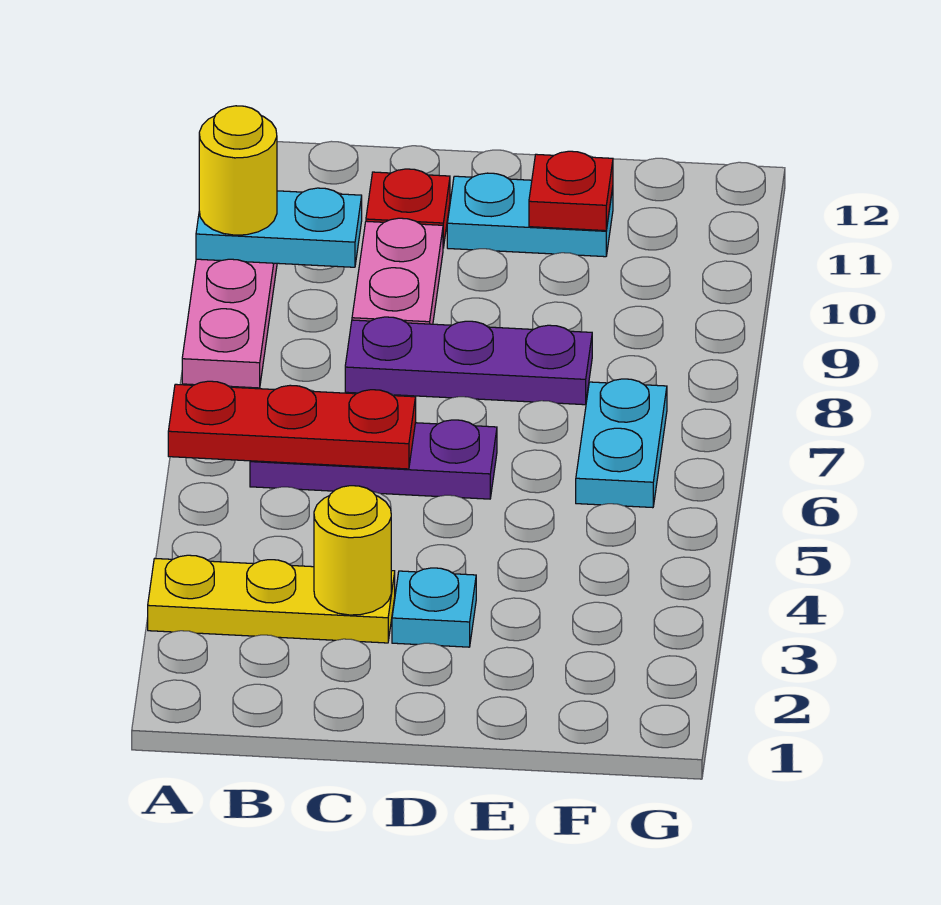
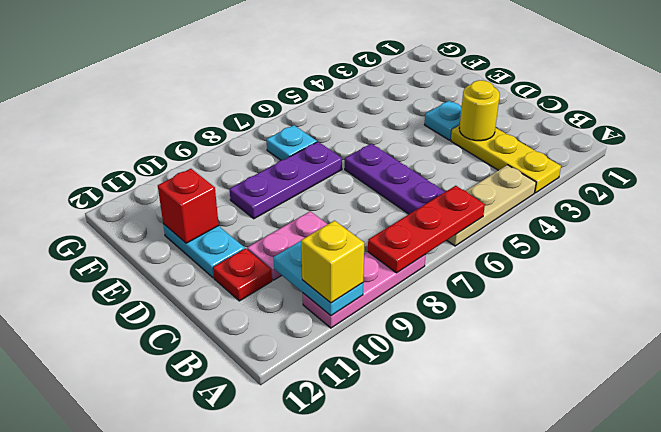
none -> tan plate A4:A6 level 1
red plate A6:C6 level 2 -> red plate A6:A8 level 2
yellow round brick A10 level 3 -> yellow brick A10 level 3
purple plate C8:E8 level 1 -> purple plate E7:E9 level 1
red plate E11 level 2 -> red brick E11 level 2
cyan plate F6:F7 level 1 -> cyan plate F7 level 1

